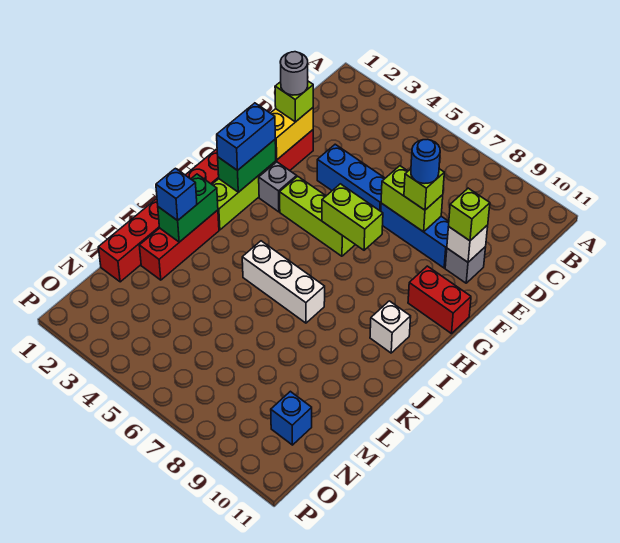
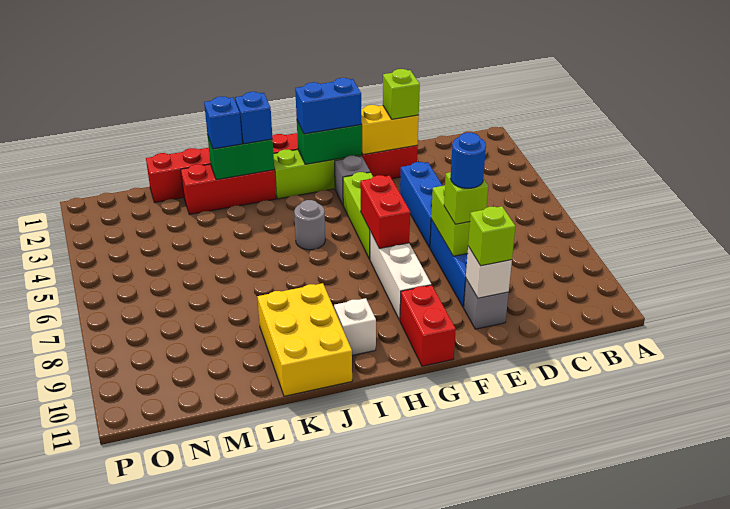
grey round brick E2 level 4 -> grey round brick I5 level 1
lime brick G6:G7 level 2 -> red brick G6:G7 level 2
white brick J5:J7 level 1 -> white brick G7:G9 level 1
none -> yellow brick J9:K11 level 1
blue brick N10 level 1 -> blue brick J2 level 3

